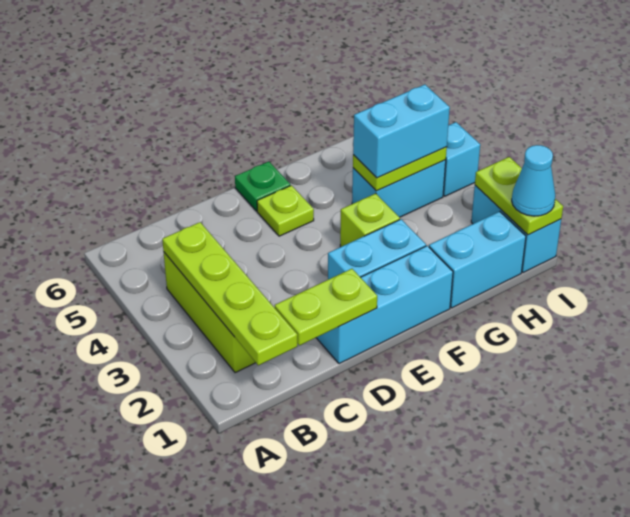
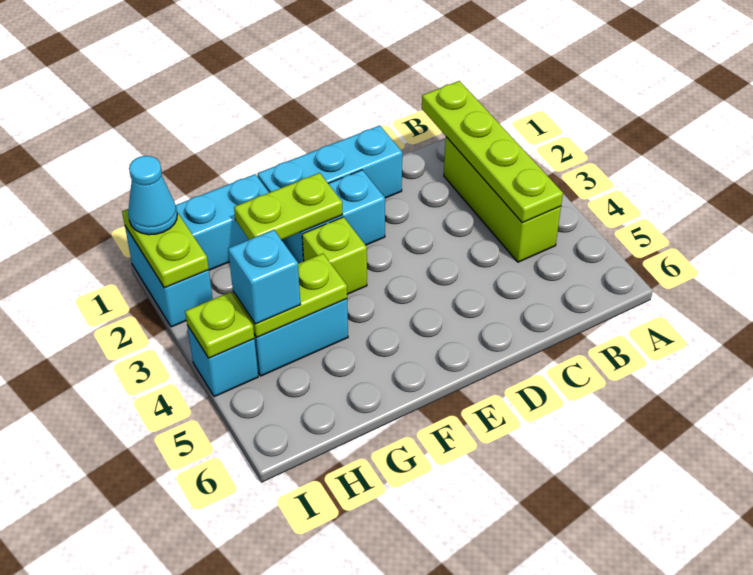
lime plate C1:D1 level 2 -> lime plate F2:G2 level 2
lime plate E5 level 1 -> lime plate I4 level 2
green plate E6 level 1 -> none
cyan brick G4:H4 level 3 -> cyan brick H4 level 3

